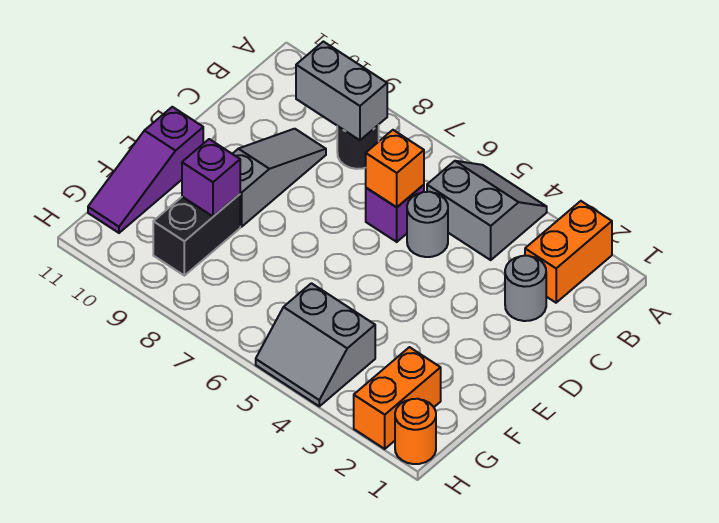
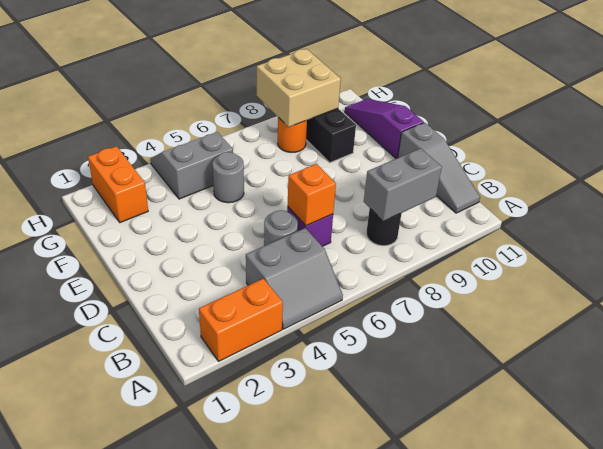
orange brick A2:B2 level 1 -> orange brick A2:A3 level 1
grey round brick C2 level 1 -> grey round brick F5 level 1
grey slope C9:E9 level 1 top E -> grey slope B11:D11 level 1 top D
purple brick F9 level 2 -> none
none -> tan brick G8:H9 level 2
orange round brick H1 level 1 -> orange round brick G8 level 1

